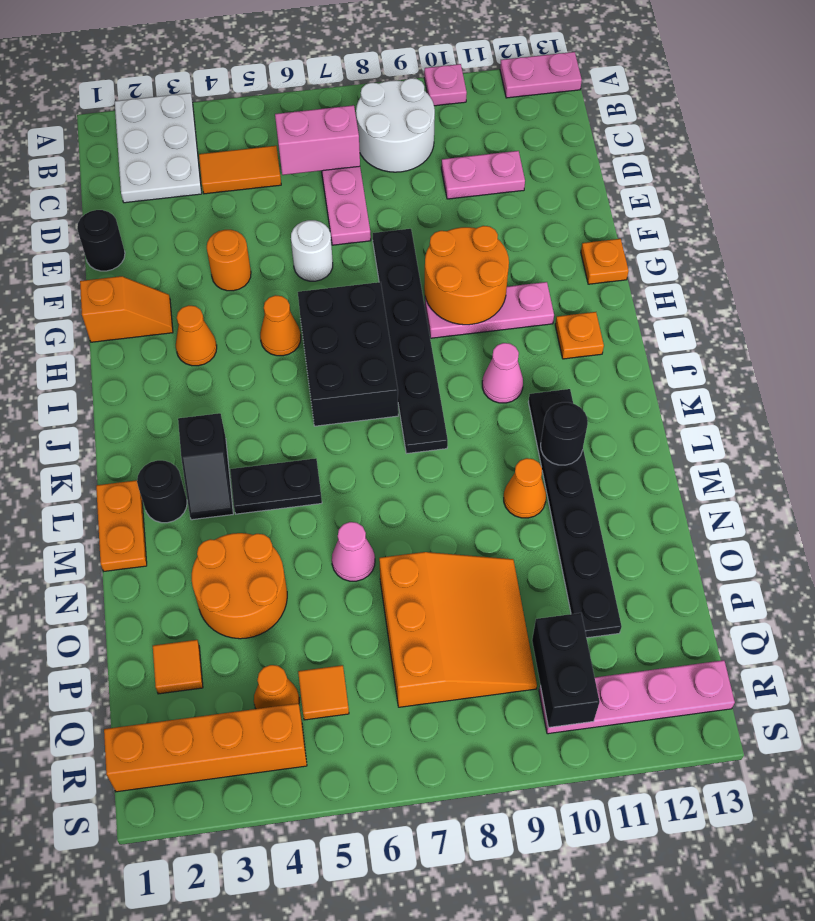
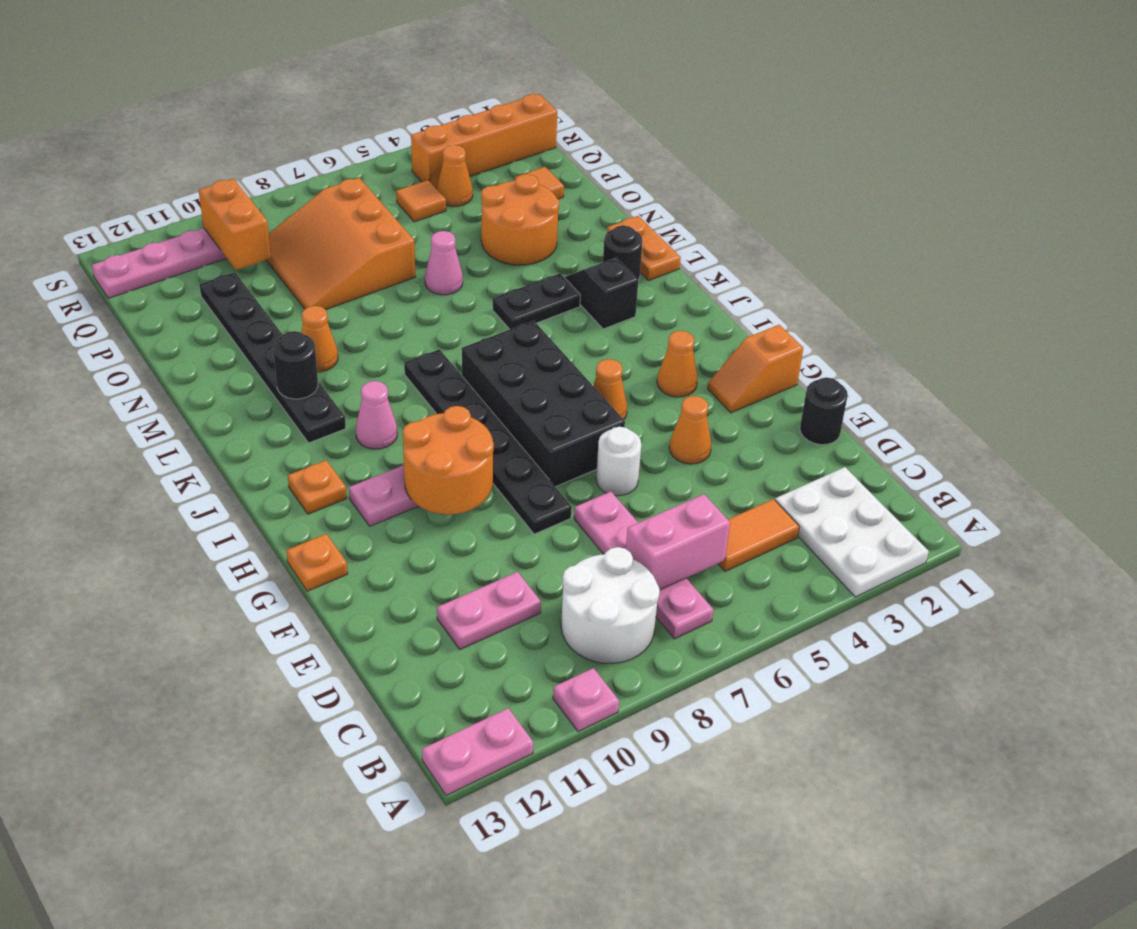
orange round brick F4 level 1 -> orange cone F4 level 1
black brick H6:J7 level 1 -> black brick G6:J7 level 1
black brick Q10:R10 level 2 -> orange brick Q10:R10 level 2

